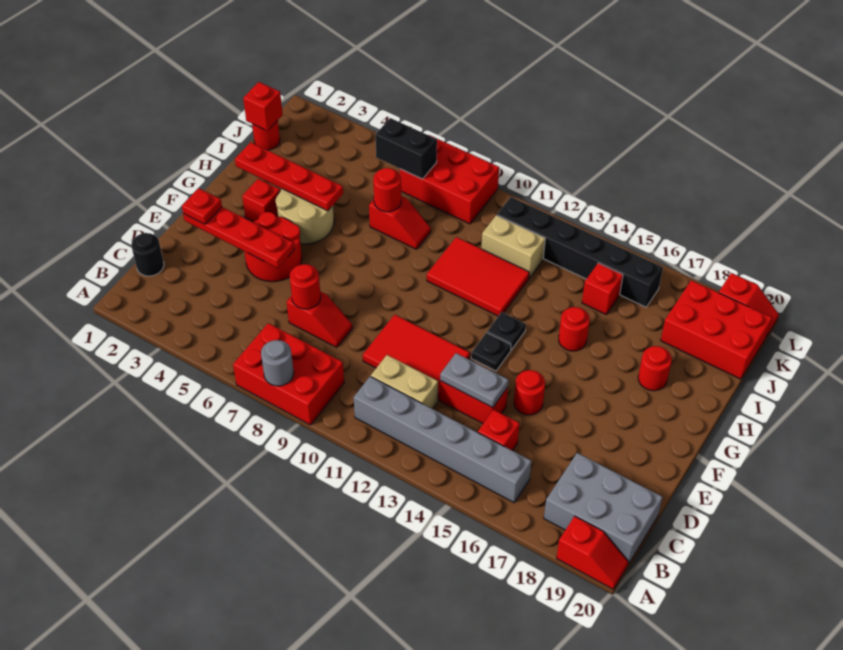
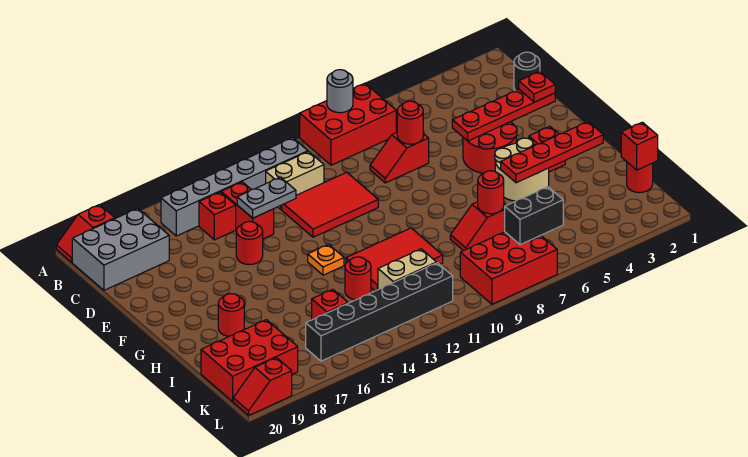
red brick D13:D14 level 1 -> red brick C14:D14 level 1
black plate F13 level 1 -> none
black plate G13 level 1 -> orange plate G13 level 1
red round brick H15 level 1 -> red round brick I13 level 1

